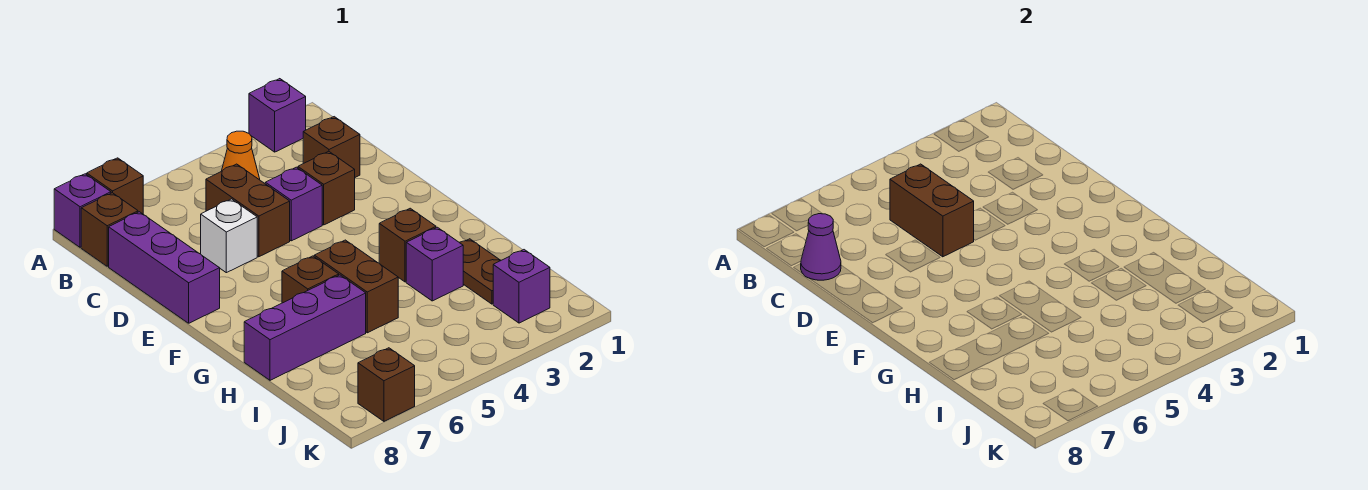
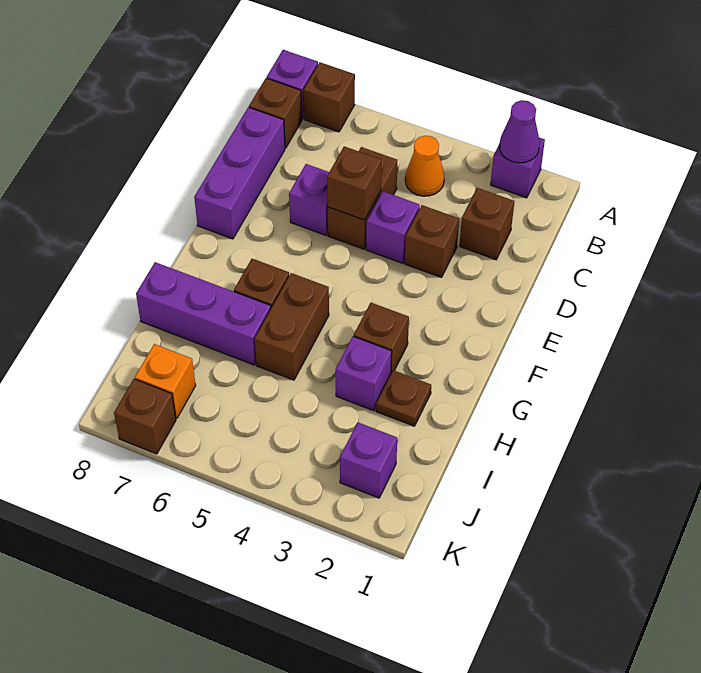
brown brick C5:D5 level 2 -> brown brick D5 level 2
purple cone C8 level 2 -> purple cone A2 level 2
white brick D6 level 1 -> purple brick D6 level 1
brown plate H2:I2 level 1 -> brown plate H2 level 1
none -> orange brick J7 level 1

